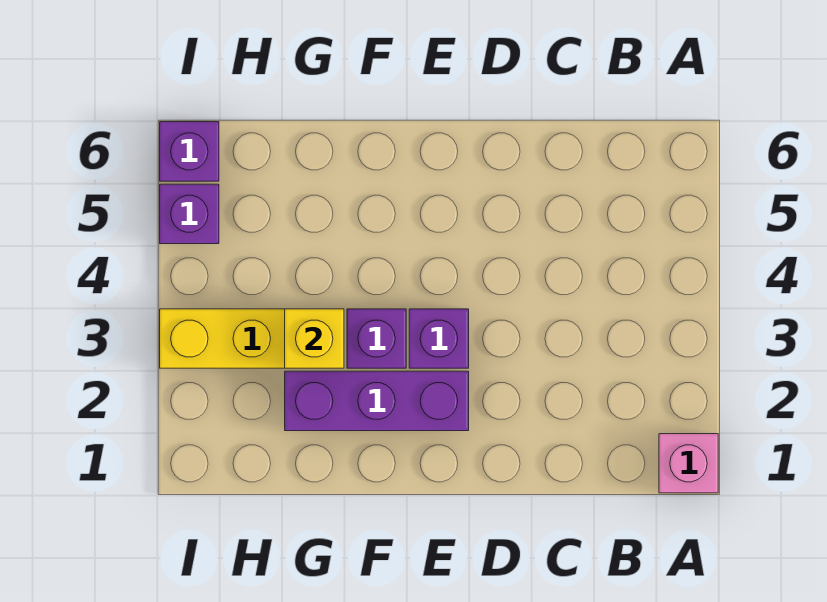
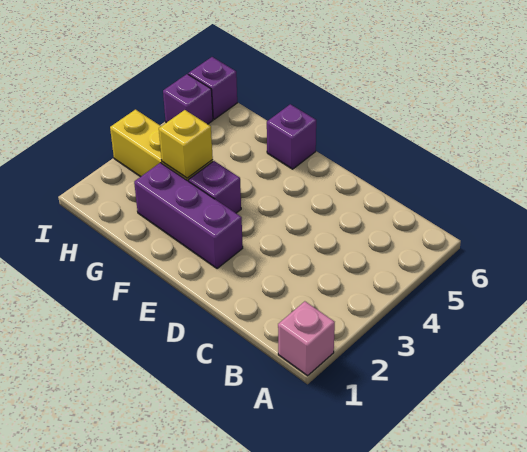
purple brick E3 level 1 -> purple brick F6 level 1

